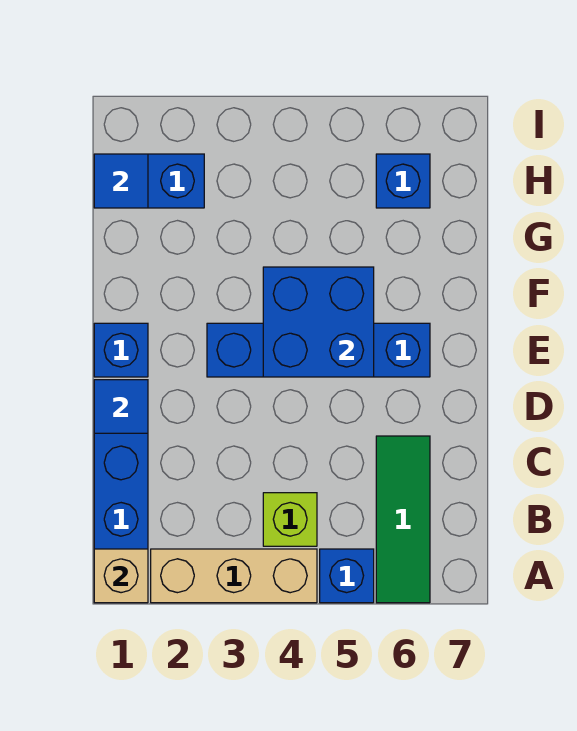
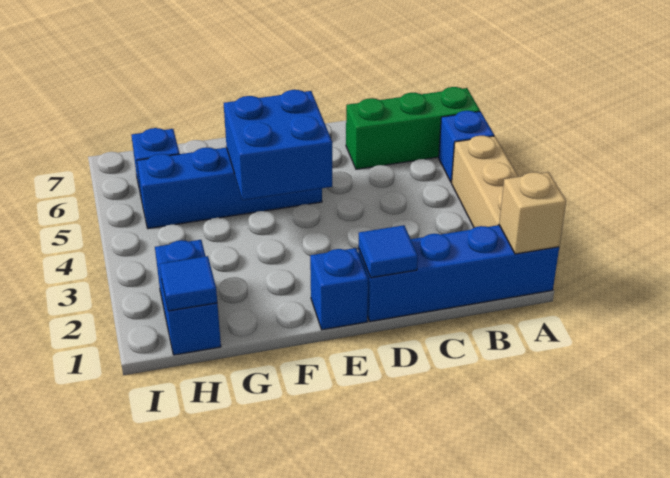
green tile A6:C6 level 1 -> green brick A6:C6 level 1
lime brick B4 level 1 -> none
blue brick E3:E6 level 1 -> blue brick E5:H5 level 1

